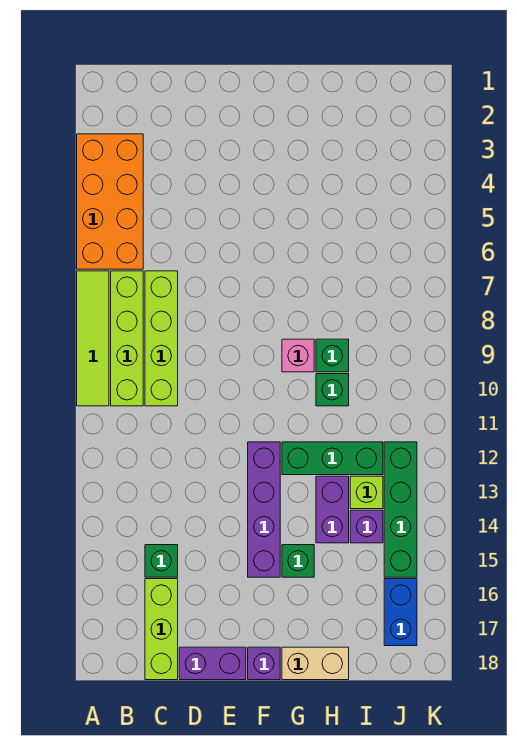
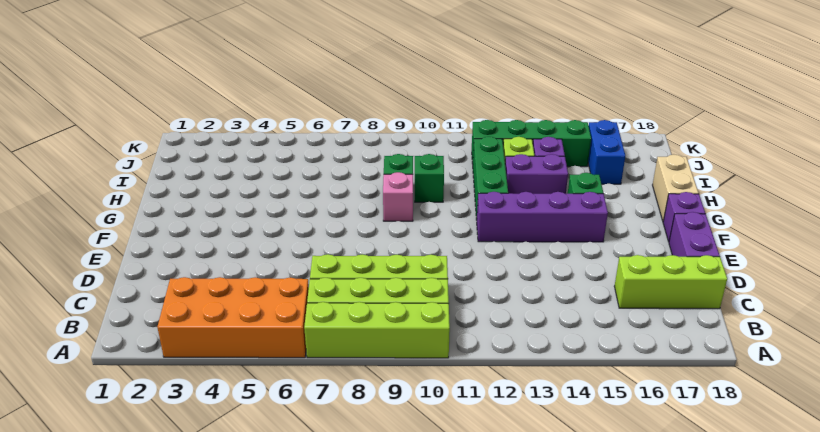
lime tile A7:A10 level 1 -> lime brick A7:A10 level 1
green brick C15 level 1 -> none
blue brick J16:J17 level 1 -> blue brick I16:J16 level 1

